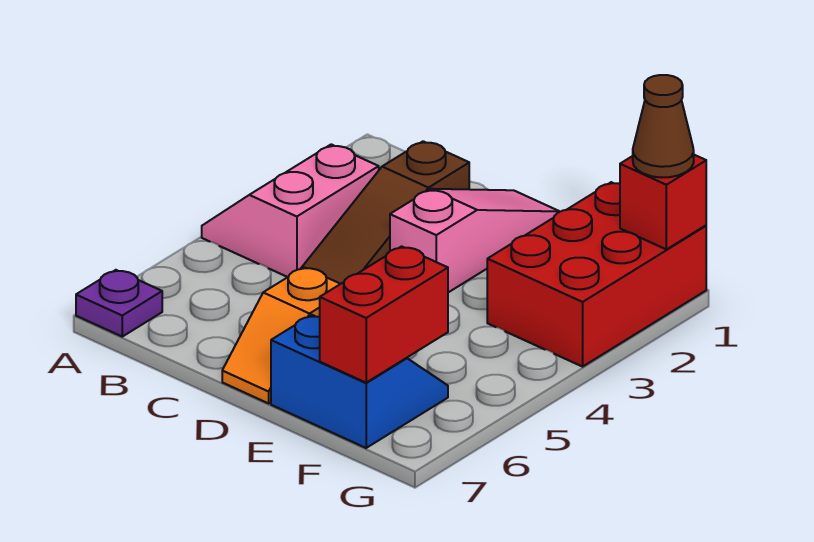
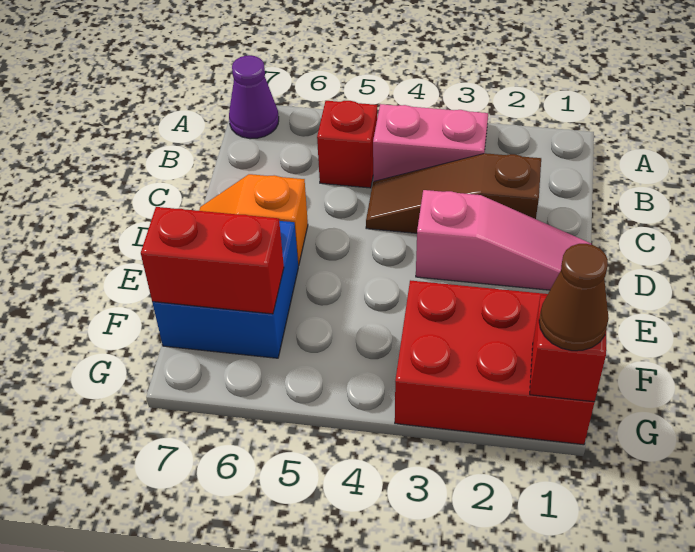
purple plate A7 level 1 -> purple cone A7 level 1
none -> red brick B5 level 1
blue slope E6:F7 level 1 top 7 -> blue brick E6:F7 level 1

